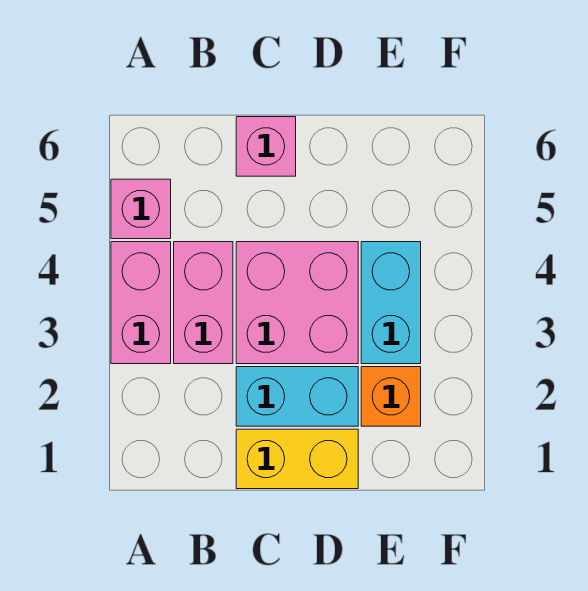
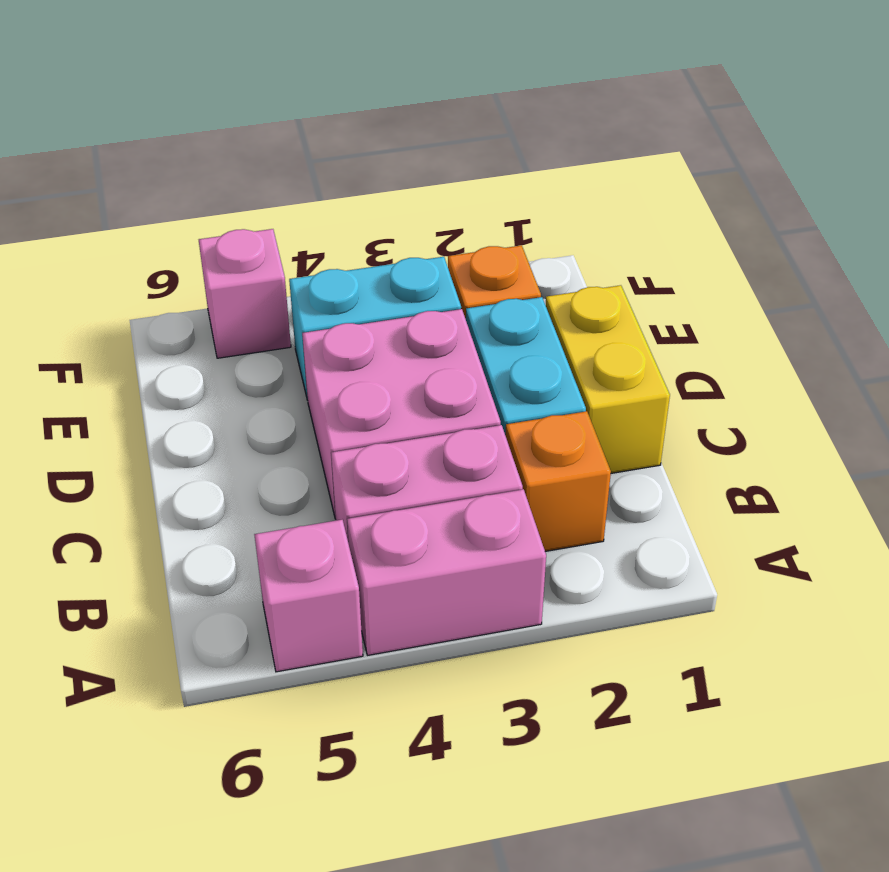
none -> orange brick B2 level 1
pink brick C6 level 1 -> pink brick F5 level 1

